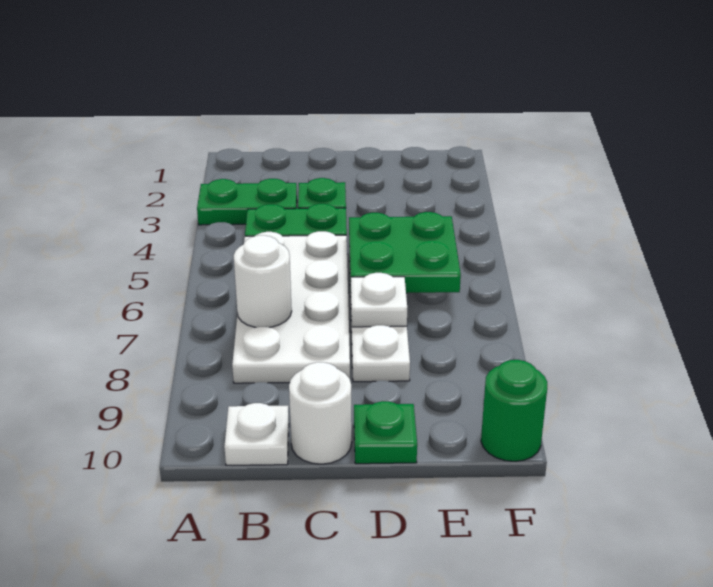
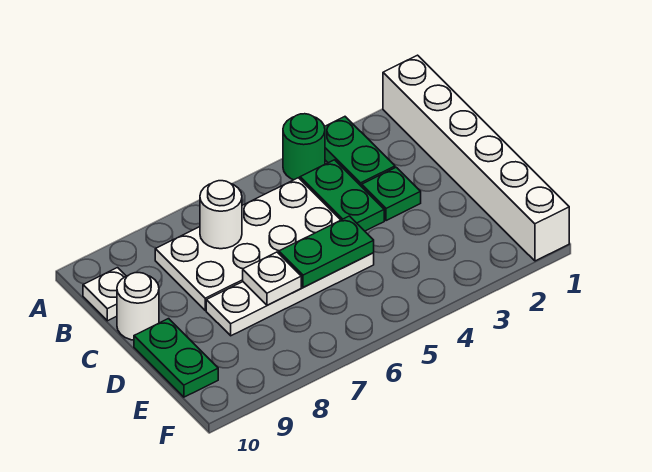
none -> white brick A1:F1 level 1
green plate D5:E6 level 2 -> green plate D5:D6 level 2
green plate D10 level 1 -> green plate D10:E10 level 1
green round brick F10 level 1 -> green round brick A4 level 1

